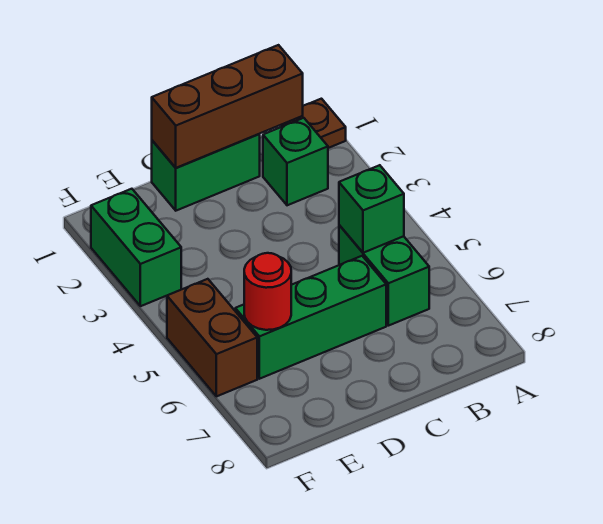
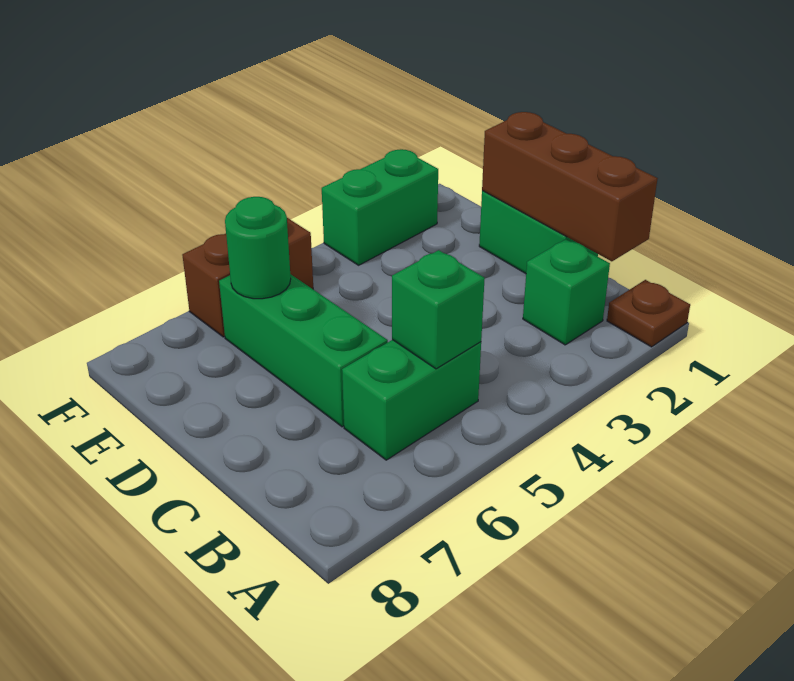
red round brick E6 level 2 -> green round brick E6 level 2

